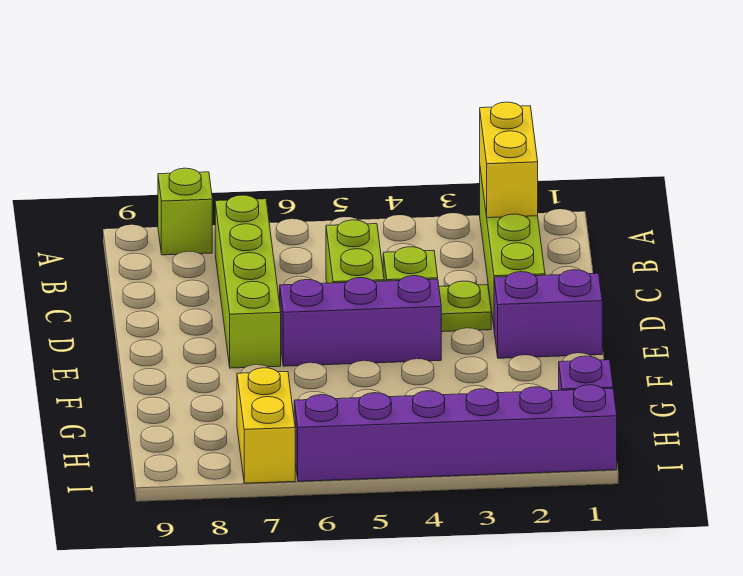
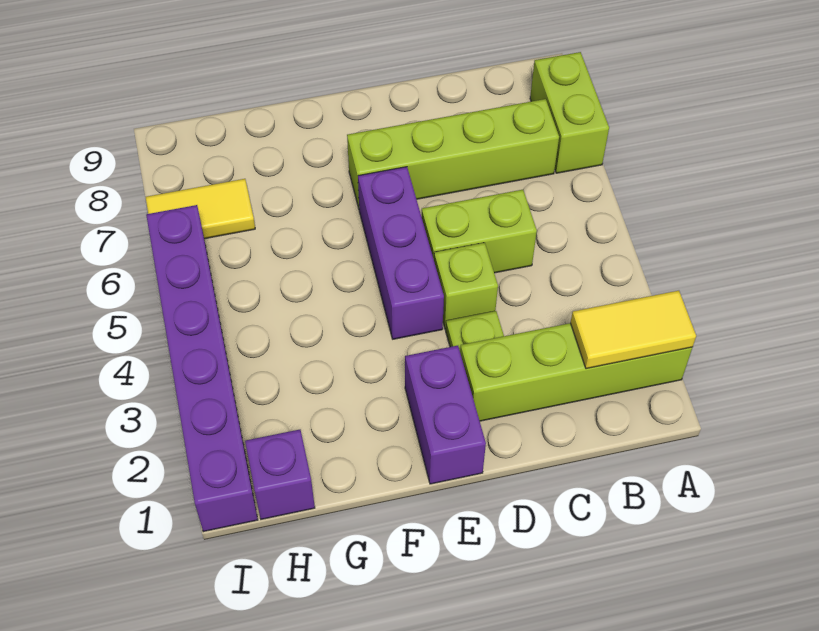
yellow brick A2:B2 level 2 -> yellow tile A2:B2 level 2
lime brick A8 level 1 -> lime brick A7:A8 level 1
yellow brick H7:I7 level 1 -> yellow tile H7:I7 level 1

